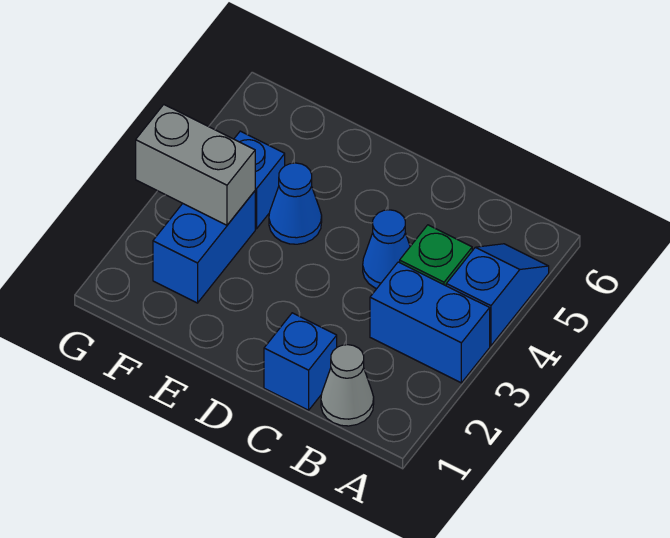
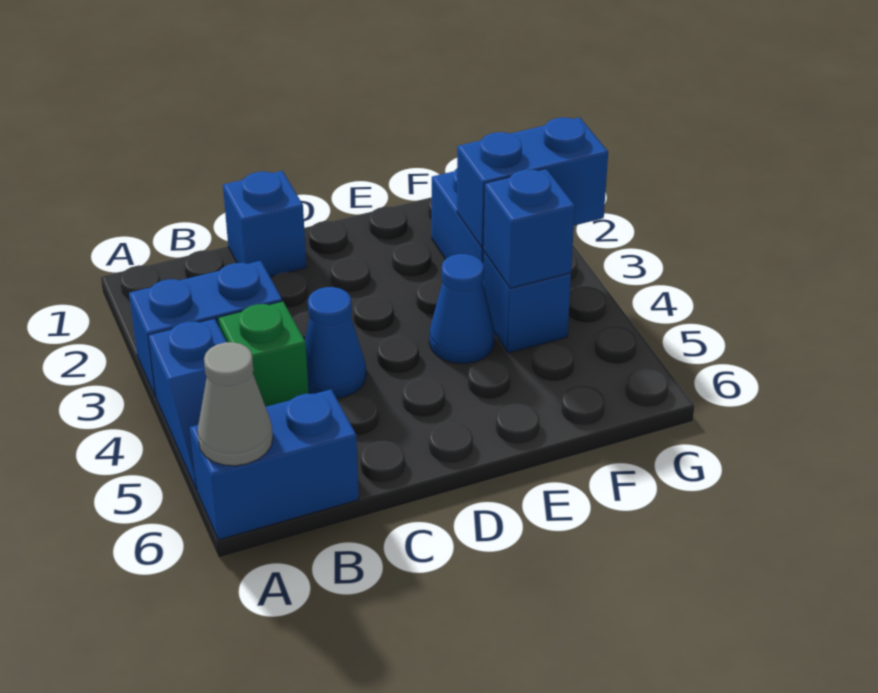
none -> blue brick A6:B6 level 1
grey cone B1 level 1 -> grey cone A6 level 2
grey brick F3:G3 level 2 -> blue brick F3:G3 level 2
none -> blue brick F4 level 2

